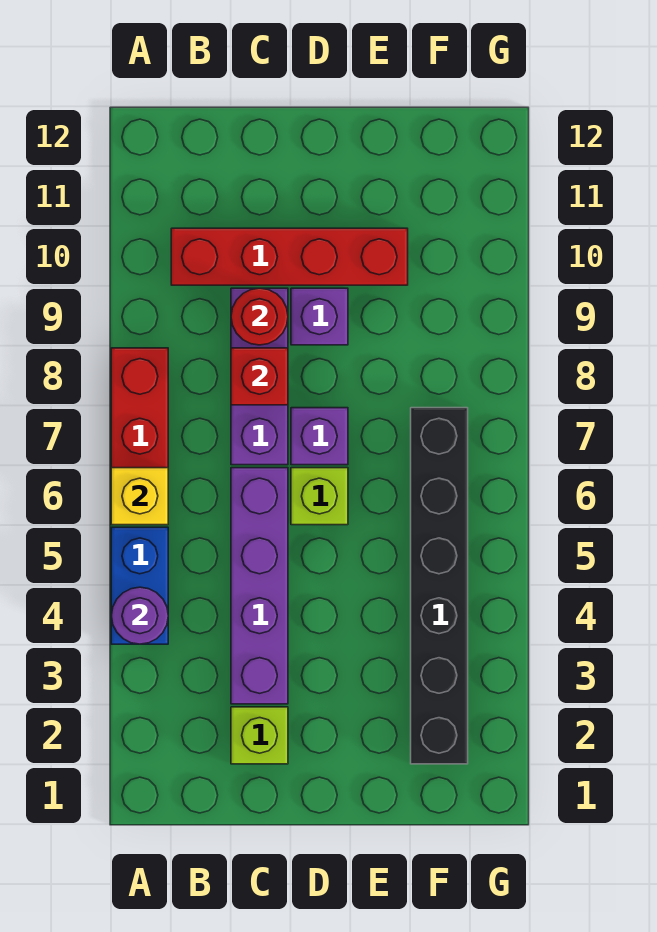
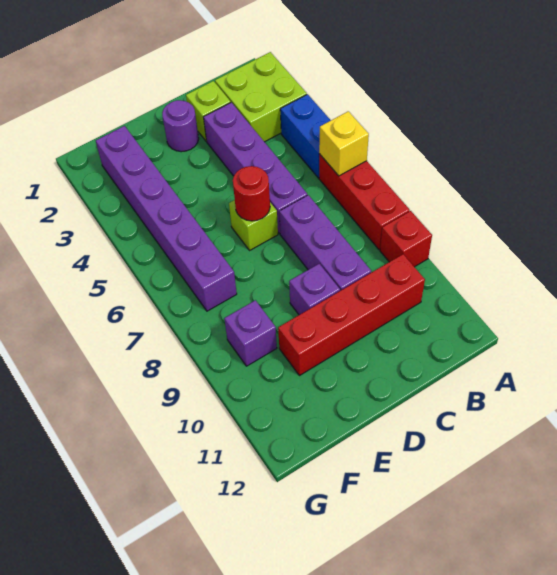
none -> lime brick A2:B3 level 1
purple round brick A4 level 2 -> purple round brick D2 level 1
red brick C8 level 2 -> red brick A9 level 1
red round brick C9 level 2 -> red round brick D6 level 2
purple brick D7 level 1 -> purple brick F9 level 1
black brick F2:F7 level 1 -> purple brick F2:F7 level 1

